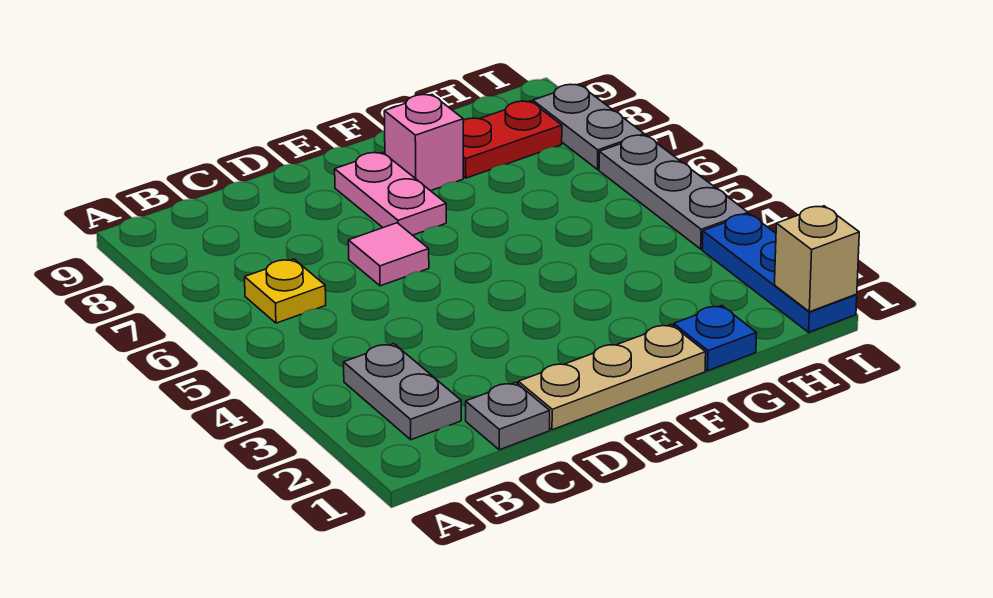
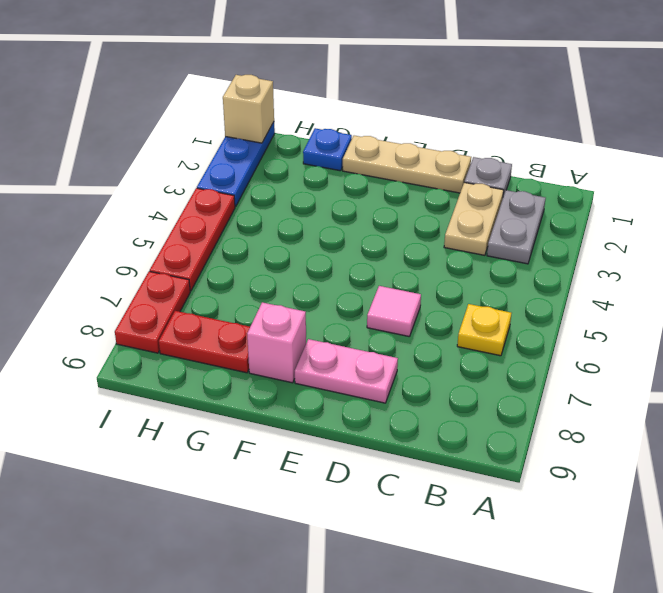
none -> tan plate C2:C3 level 1
pink plate E7:E8 level 1 -> pink plate D8:E8 level 1
grey plate I4:I6 level 1 -> red plate I4:I6 level 1
grey plate I7:I8 level 1 -> red plate I7:I8 level 1

